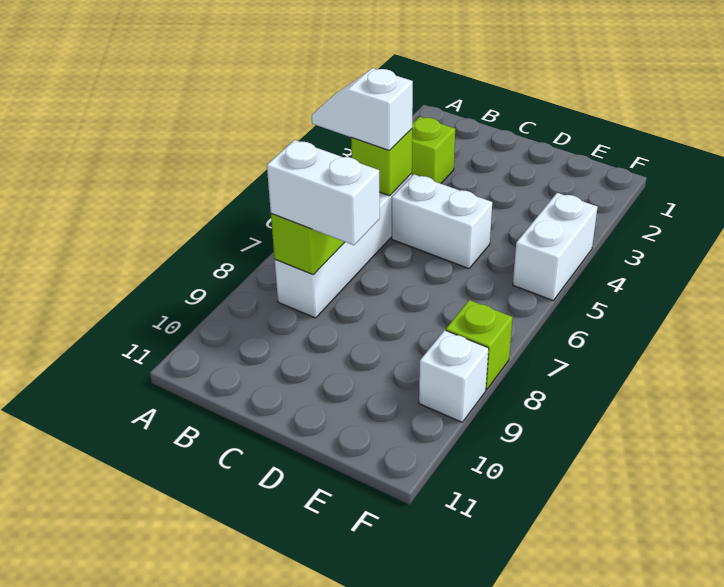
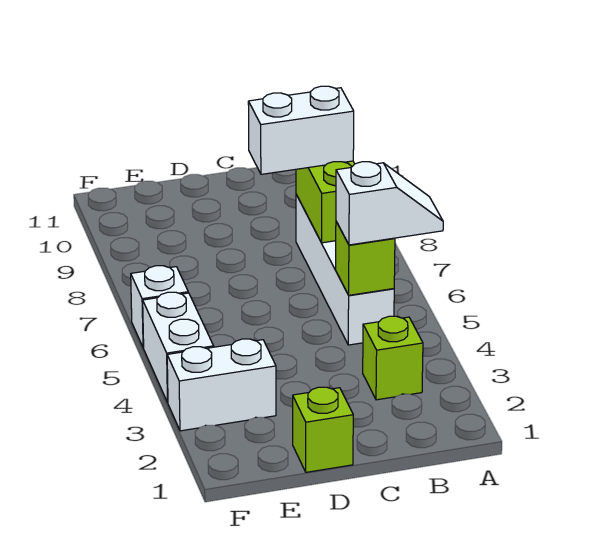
white brick C5:D5 level 1 -> white brick E3:F3 level 1
lime brick F8 level 1 -> lime brick D1 level 1
white brick F9 level 1 -> white brick F6 level 1

